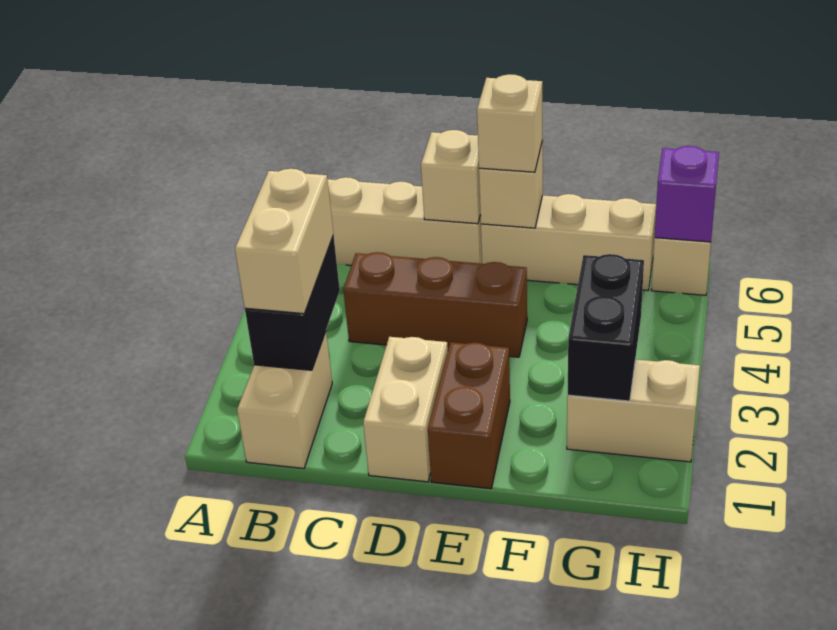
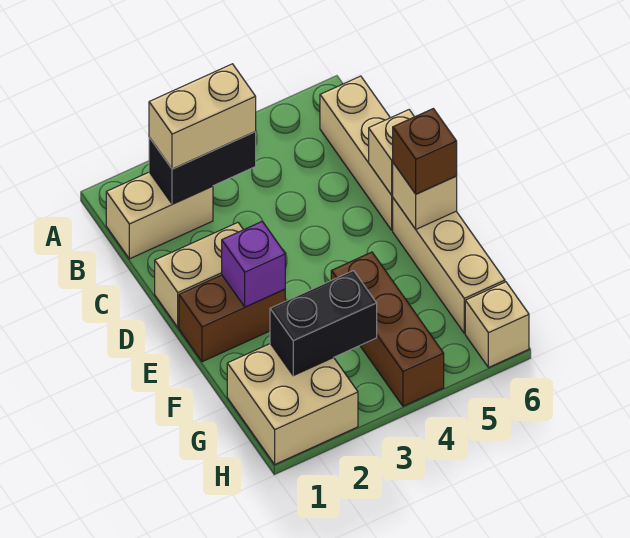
brown brick C4:E4 level 1 -> brown brick F4:H4 level 1
tan brick E6 level 3 -> brown brick E6 level 3
tan brick G2:H2 level 1 -> tan brick G1:H2 level 1
purple brick H6 level 2 -> purple brick E2 level 2

